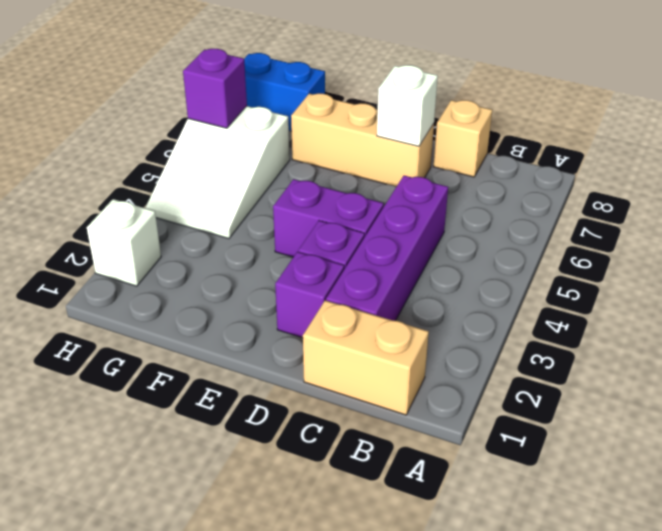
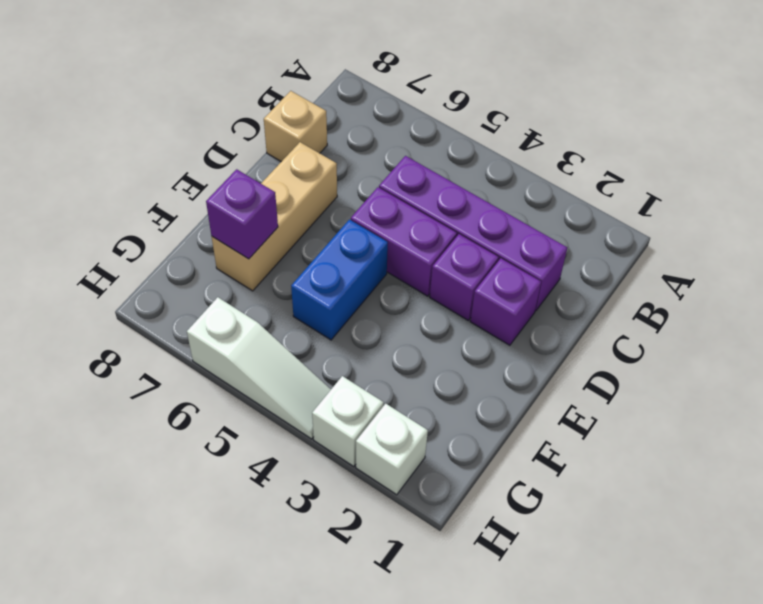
tan brick B1:C1 level 1 -> none
purple brick D4:E4 level 1 -> purple brick D4:D5 level 1
white brick D7 level 2 -> white brick H3 level 1
white slope G4:H6 level 1 top 6 -> white slope H4:H6 level 1 top 6
blue brick G8:H8 level 1 -> blue brick E5:F5 level 1
purple brick H6 level 2 -> purple brick F7 level 2

